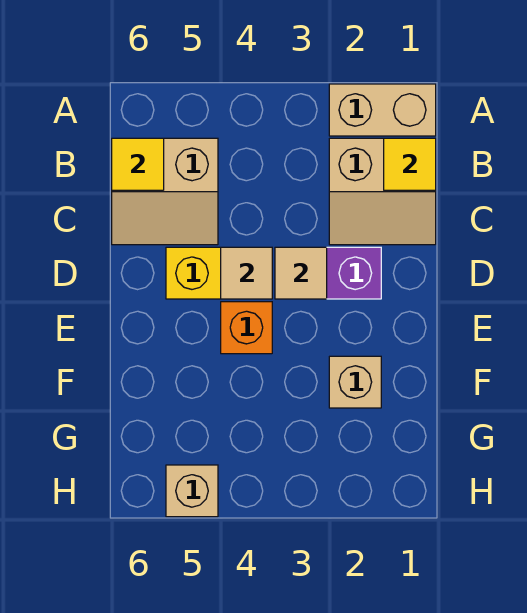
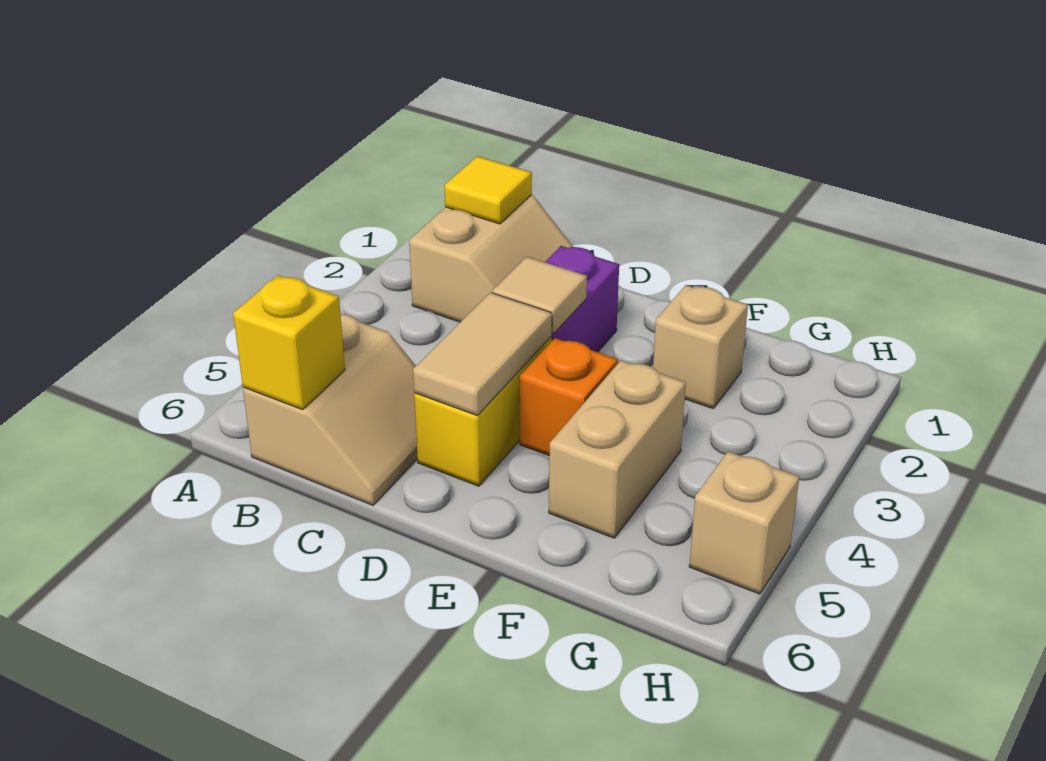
tan brick A1:A2 level 1 -> tan brick F4:F5 level 1
yellow tile B6 level 2 -> yellow brick B6 level 2
tan tile D4 level 2 -> tan tile D4:D5 level 2

